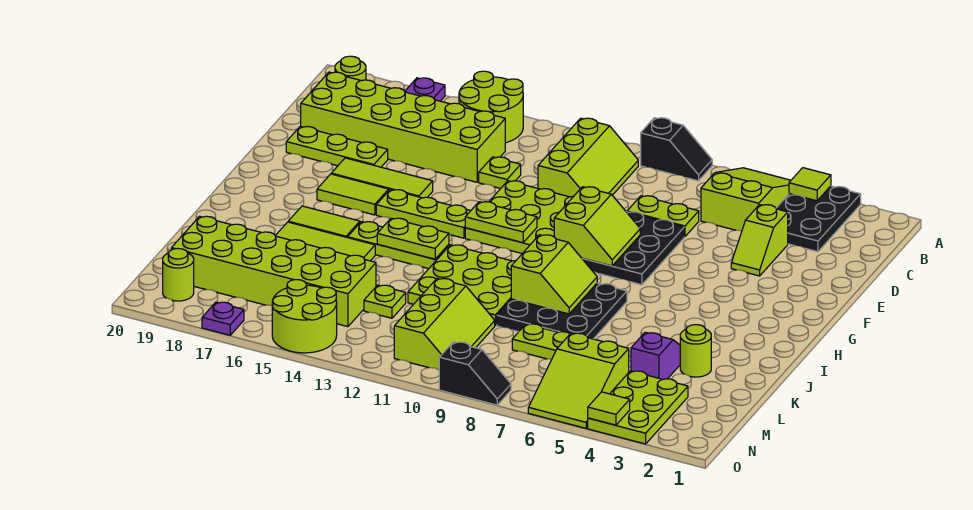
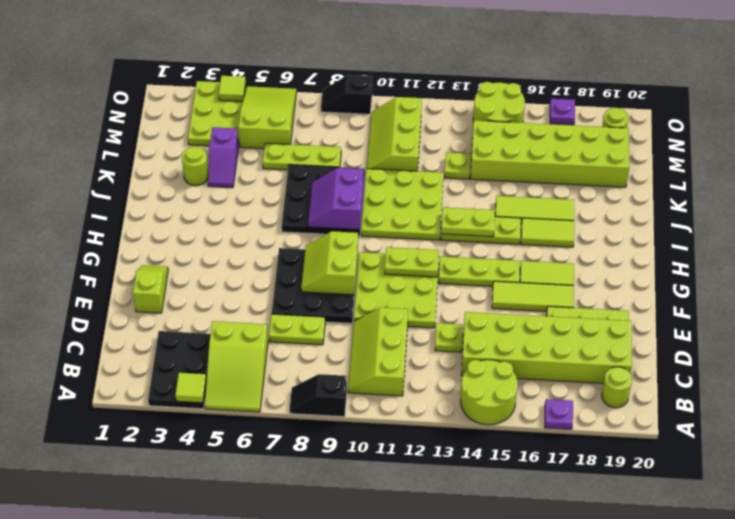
lime slope D4:E4 level 1 top D -> lime slope E2:F2 level 1 top E
lime slope I8:J9 level 2 top 9 -> purple slope I8:J9 level 2 top 9

